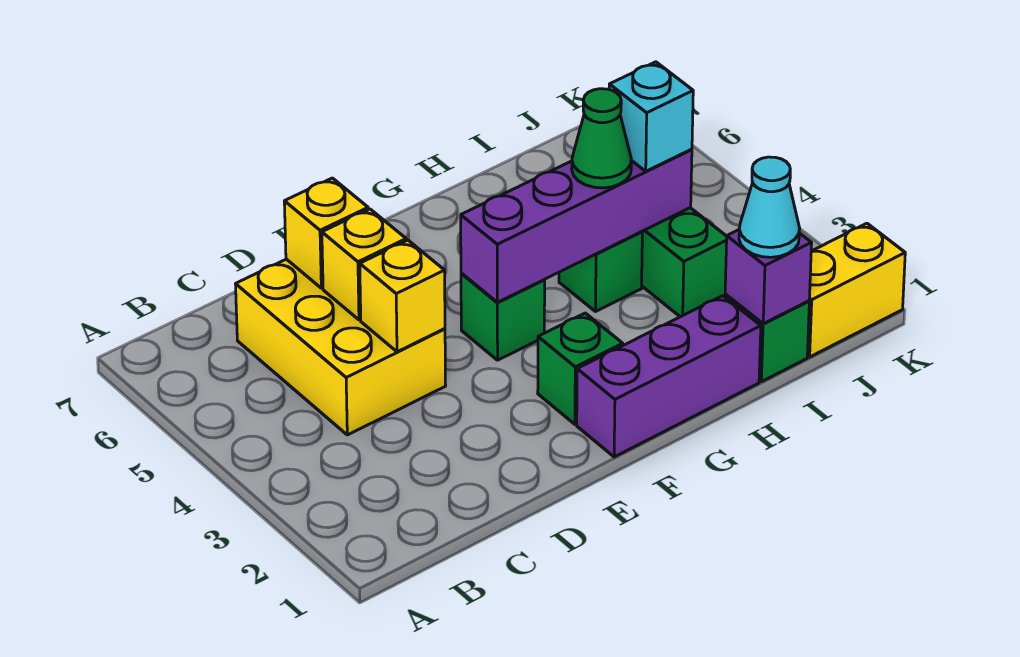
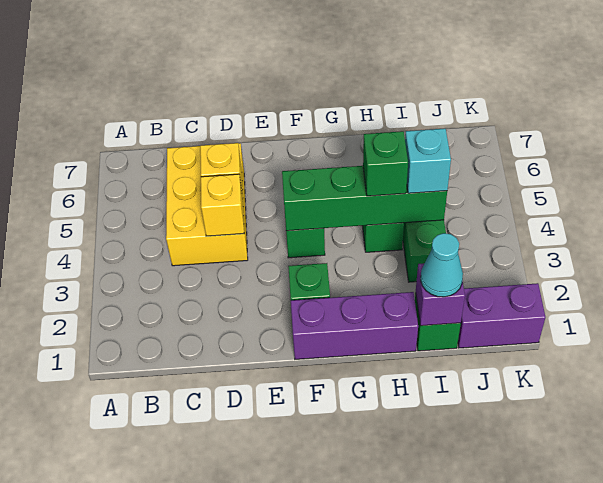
yellow brick D6 level 2 -> none
purple brick F4:I4 level 2 -> green brick F4:I4 level 2
green cone H4 level 3 -> green brick H4 level 3
yellow brick J1:K1 level 1 -> purple brick J1:K1 level 1

